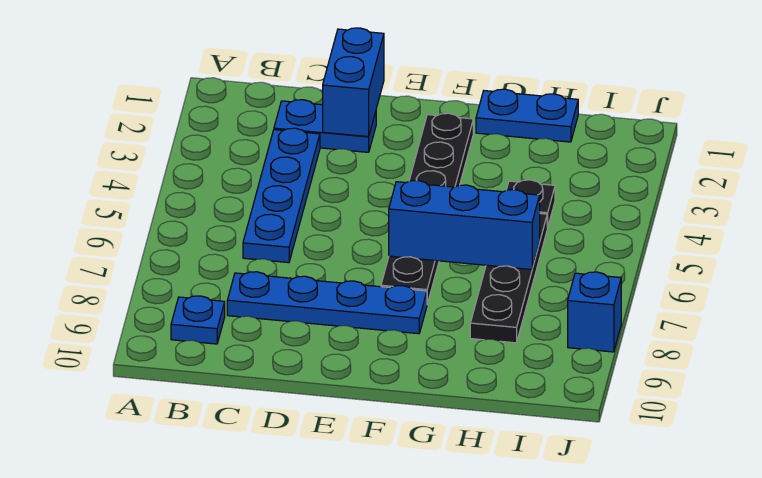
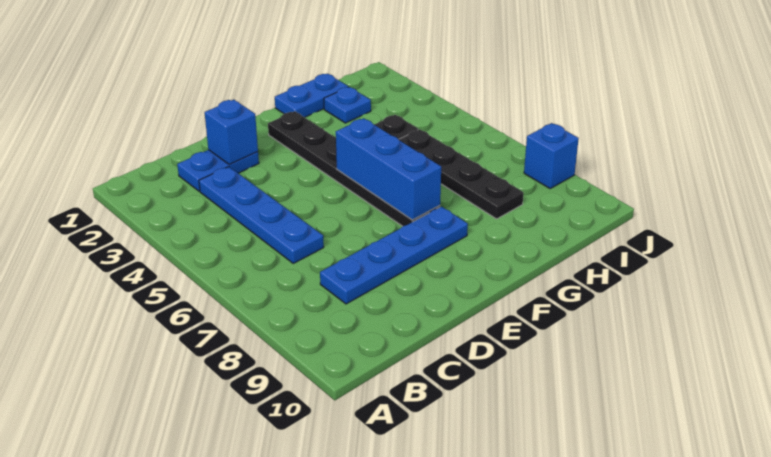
blue plate B9 level 1 -> blue plate H2 level 1
blue brick D1:D2 level 2 -> blue brick D2 level 2
blue brick F6:H6 level 2 -> blue brick F5:F7 level 2

